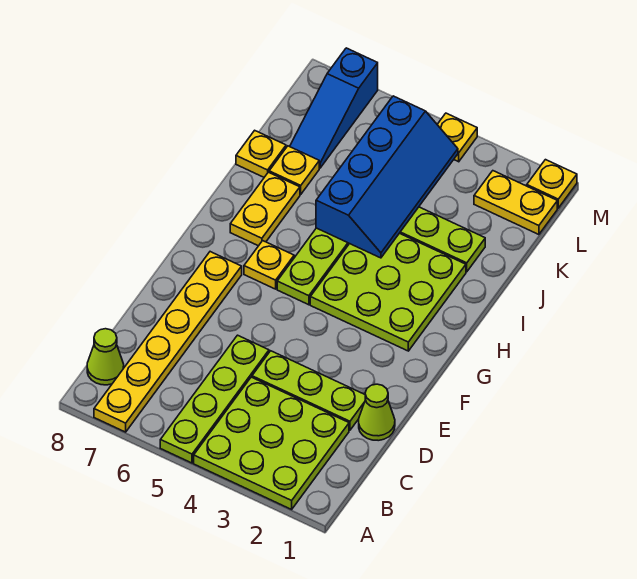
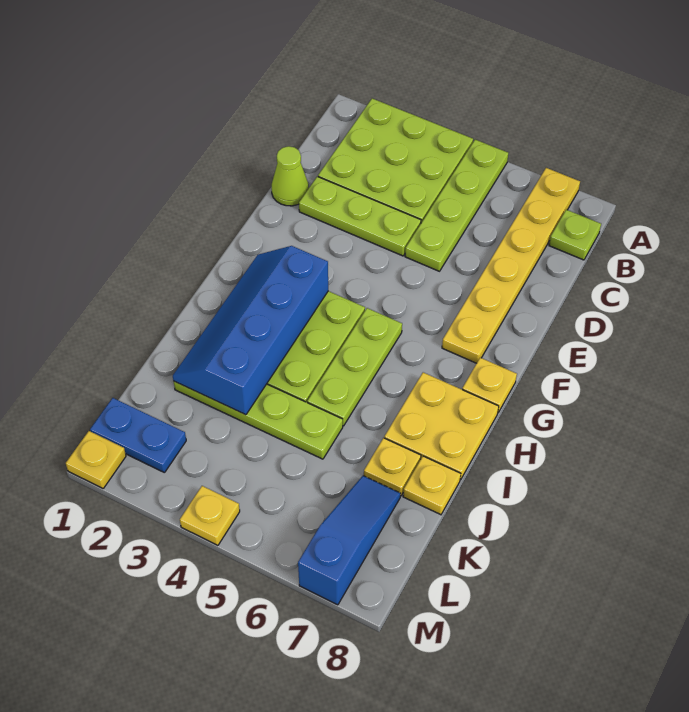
lime cone B8 level 1 -> lime plate B8 level 1
yellow plate G6 level 1 -> yellow plate G8 level 1
yellow plate H7:I7 level 1 -> yellow plate H7:I8 level 1
blue slope I4:L5 level 2 top 5 -> blue slope G2:J3 level 2 top 3
yellow plate L1:L2 level 1 -> blue plate L1:L2 level 1

